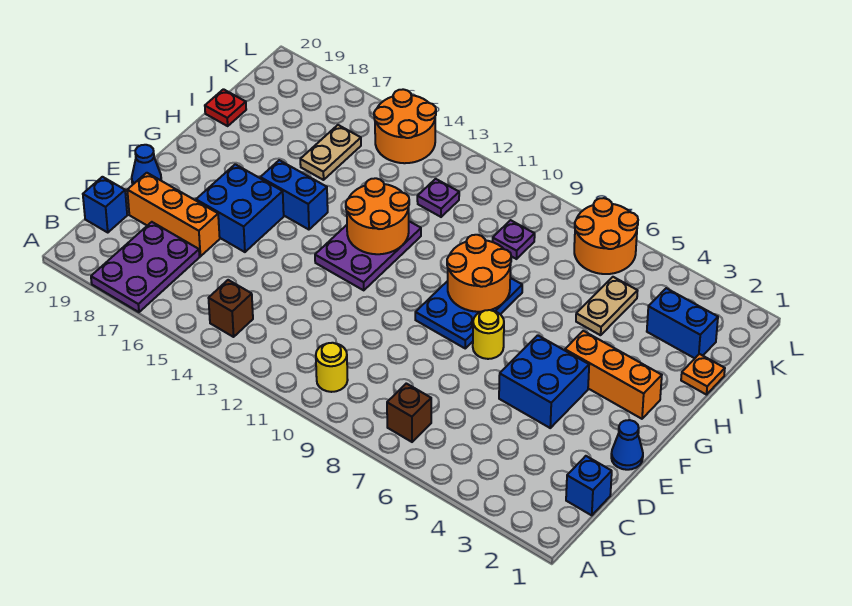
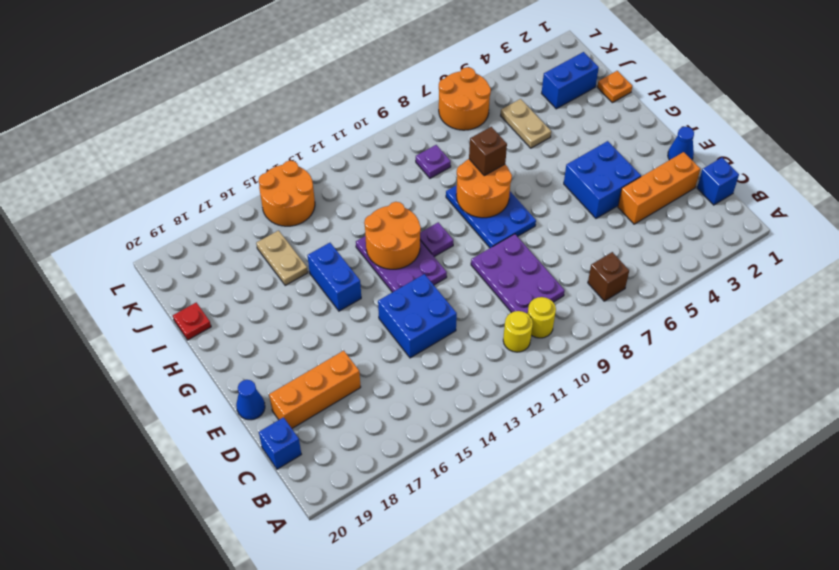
purple plate A17:C18 level 1 -> purple plate C9:E10 level 1
brown brick B14 level 1 -> brown brick H8 level 3
blue brick E16:F17 level 1 -> blue brick D13:E14 level 1
yellow round brick F7 level 1 -> yellow round brick B11 level 1
orange brick G2:G4 level 1 -> orange brick D2:D4 level 1
blue brick G15:G16 level 1 -> blue brick G15:H15 level 1
purple plate J12 level 1 -> purple plate G11 level 1

